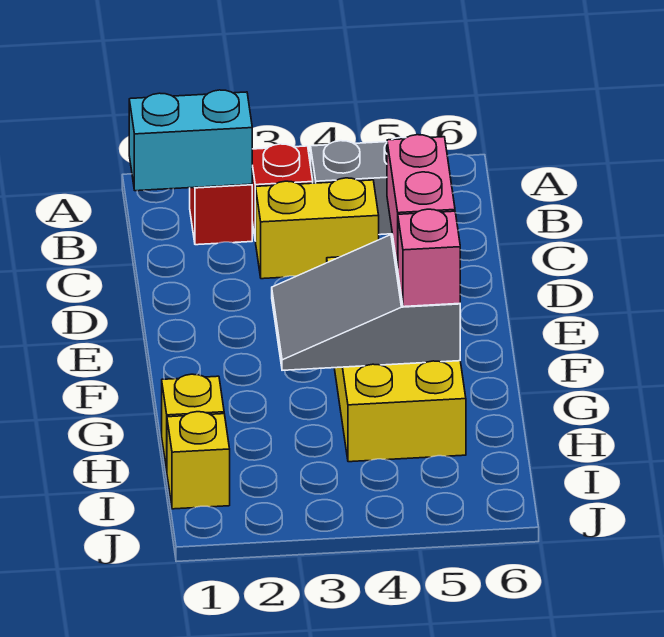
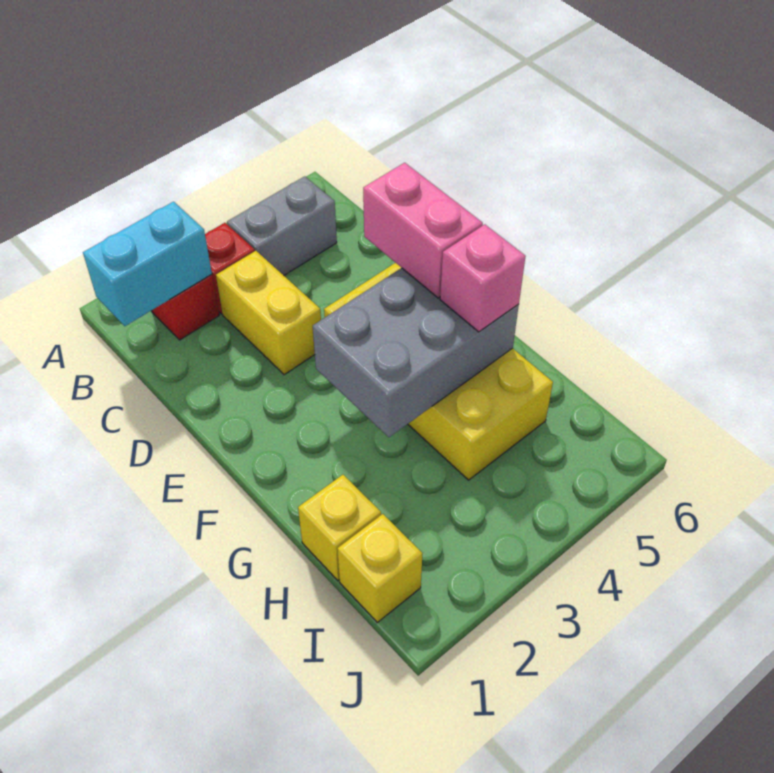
yellow brick C3:C4 level 1 -> yellow brick C3:D3 level 1
grey slope F3:G5 level 2 top 5 -> grey brick F3:G5 level 2

